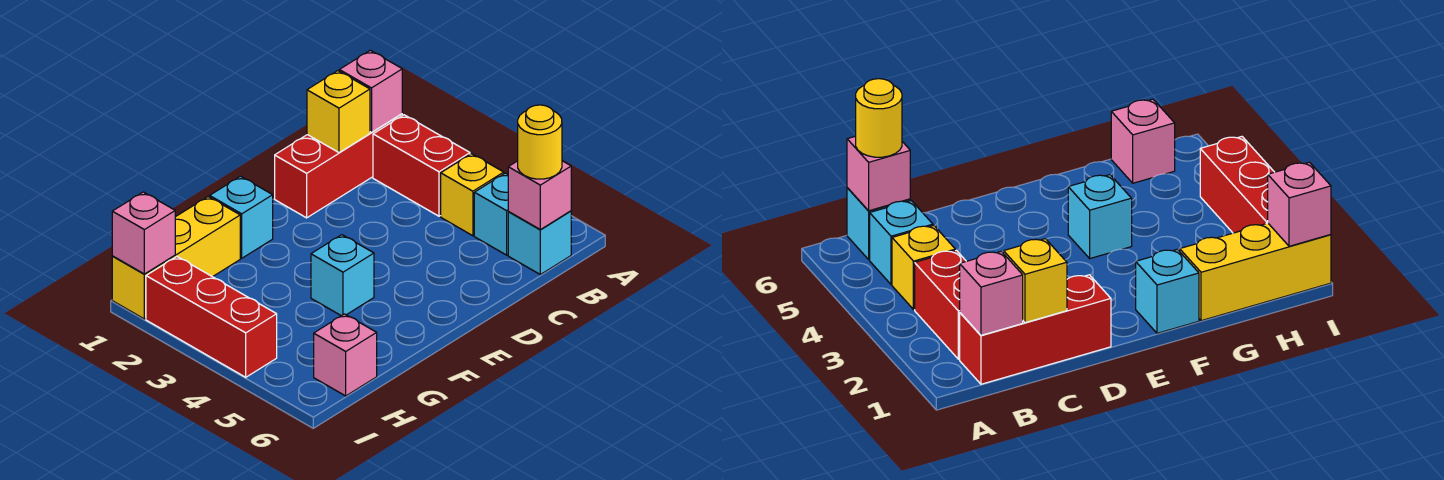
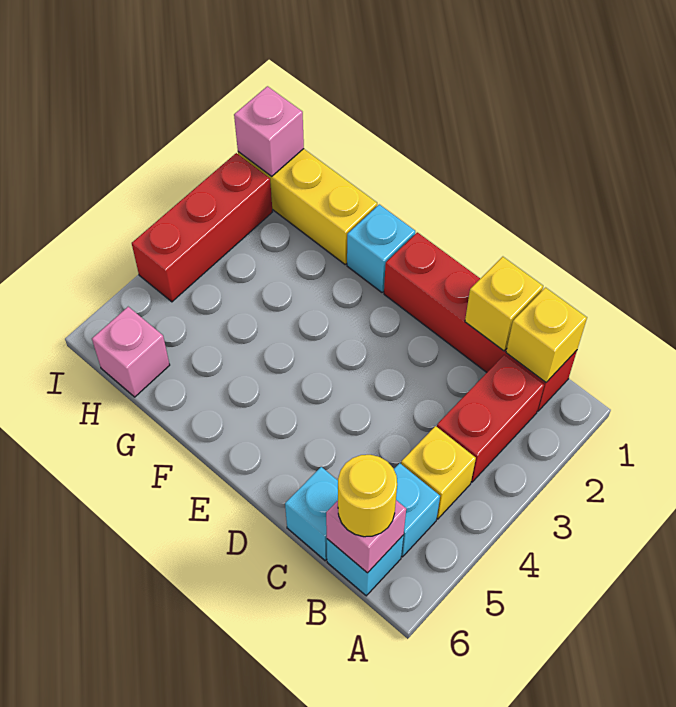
red brick B1:D1 level 1 -> red brick B1:E1 level 1
pink brick B1 level 2 -> yellow brick B1 level 2
cyan brick F4 level 1 -> cyan brick C6 level 1

